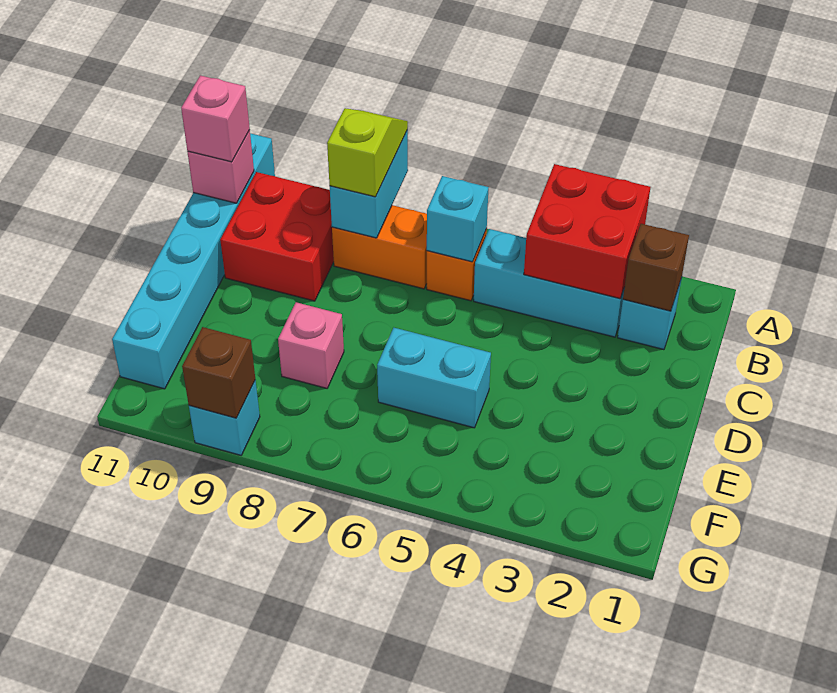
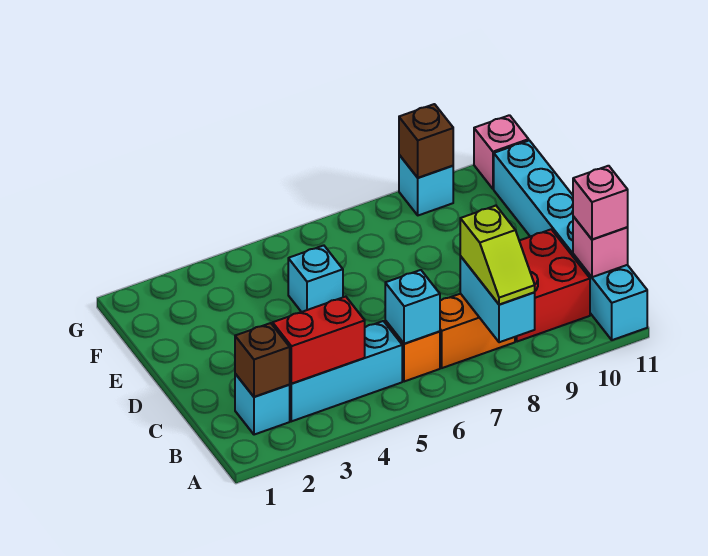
red brick A3:B4 level 2 -> red brick B3:B4 level 2
cyan brick E5:E6 level 1 -> cyan brick E5 level 1
pink brick E8 level 1 -> pink brick G11 level 1

